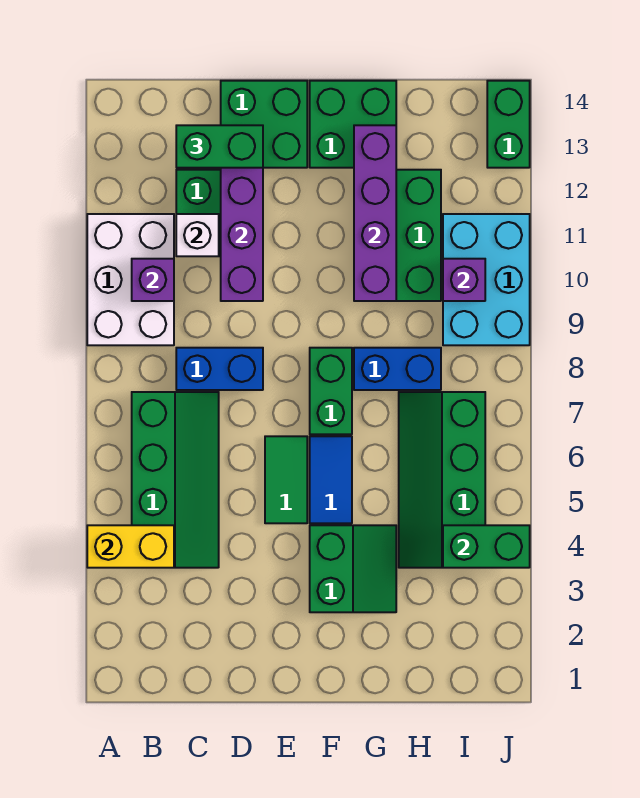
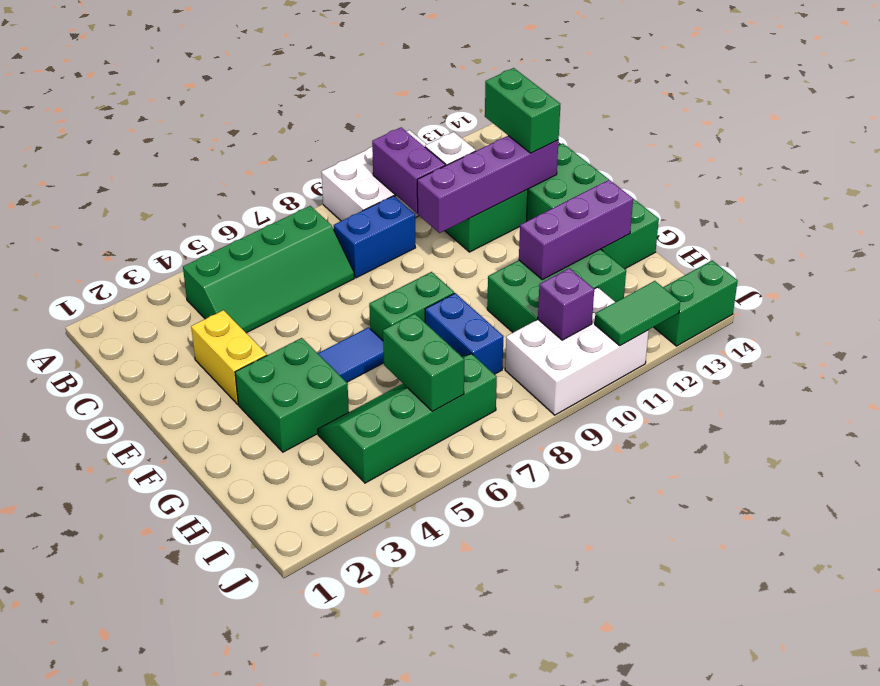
yellow brick A4:B4 level 2 -> yellow brick D3:E3 level 1
purple brick B10 level 2 -> purple brick B10:C10 level 2
blue brick C8:D8 level 1 -> blue brick C8:C9 level 1
green tile E5:E6 level 1 -> green tile J11:J12 level 2
green slope F3:G4 level 1 top F -> green brick F3:G4 level 1
purple brick G10:G13 level 2 -> purple brick G11:G13 level 2
green brick I4:J4 level 2 -> green brick H6:I6 level 2
cyan brick I9:J11 level 1 -> white brick I9:J11 level 1

